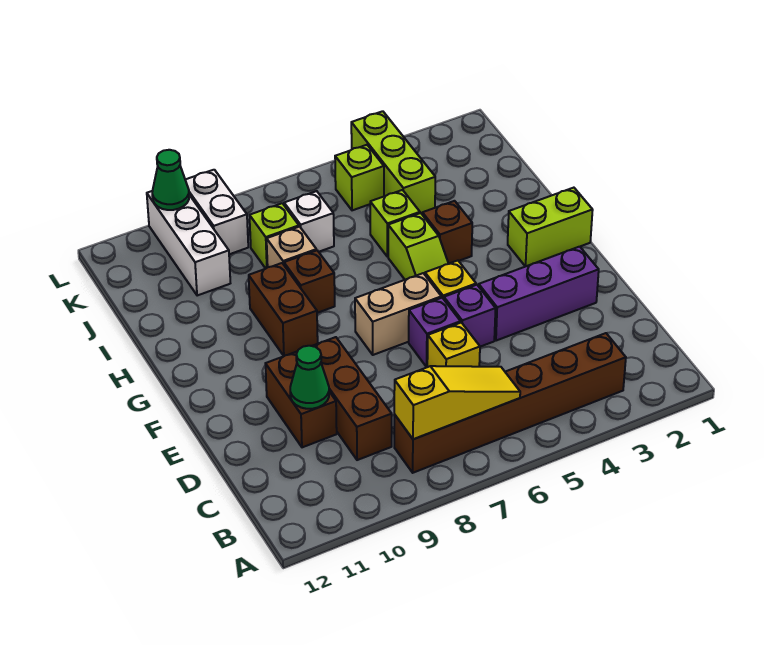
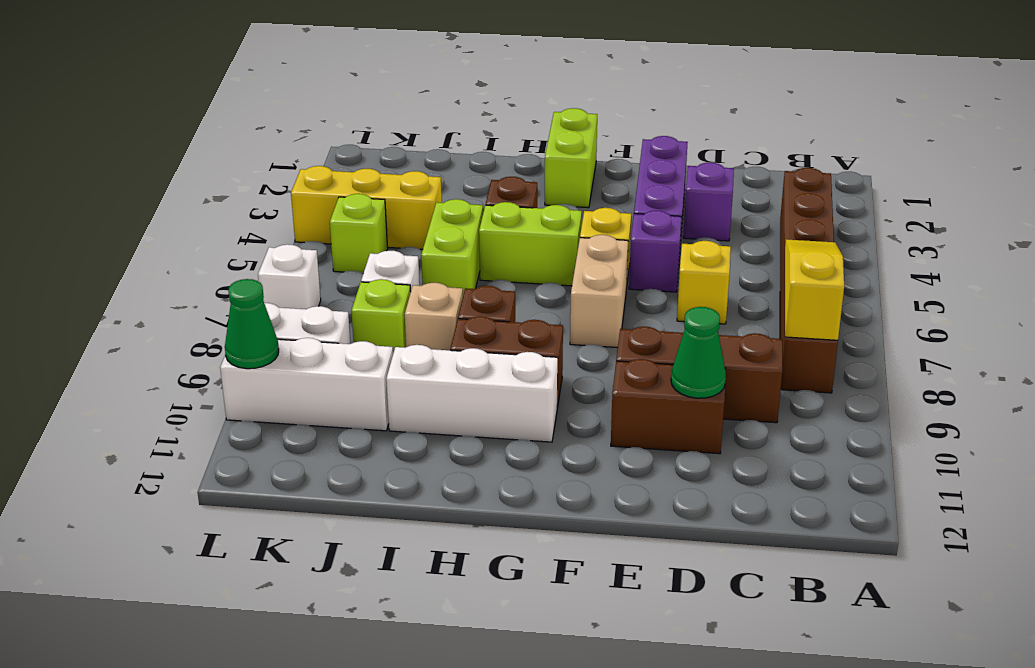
purple brick E6 level 1 -> purple brick D3 level 1
lime slope G5:H5 level 1 top H -> lime brick G5:H5 level 1
none -> white brick G10:I10 level 1
lime brick I5 level 1 -> lime brick I5:I6 level 1
lime brick J4:L4 level 1 -> yellow brick J4:L4 level 1
none -> white brick L7 level 1

